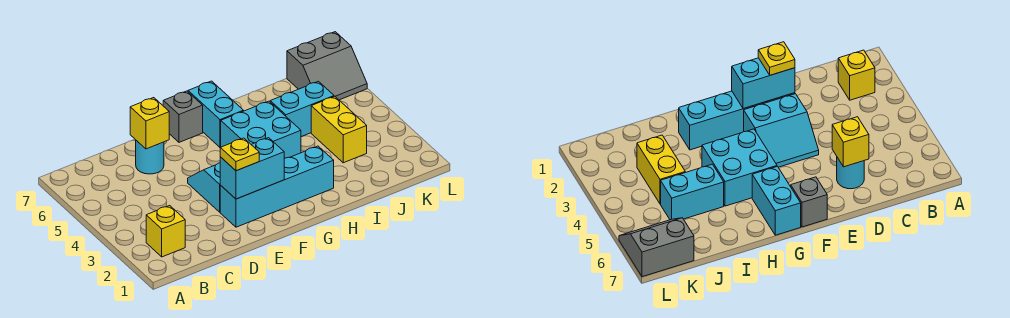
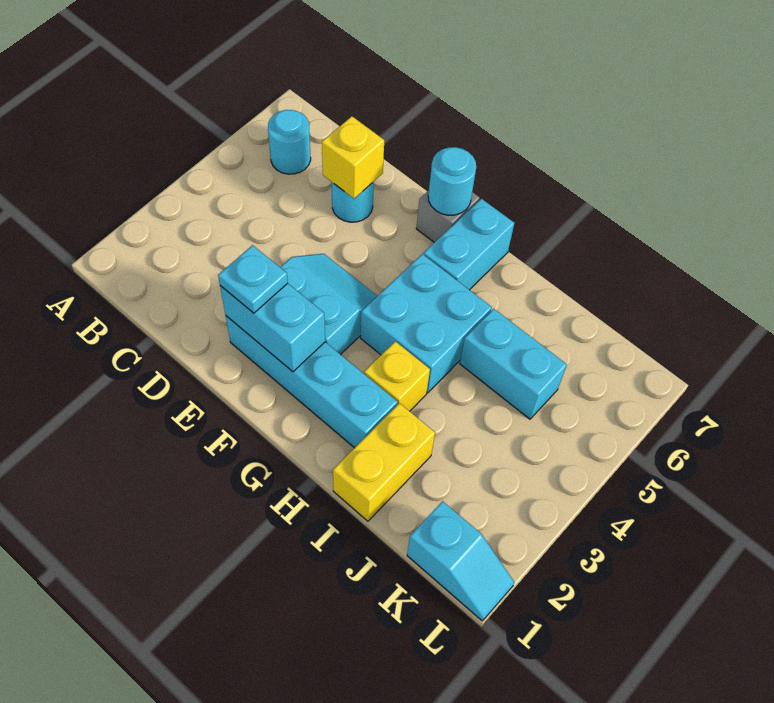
yellow brick B2 level 1 -> yellow brick H3 level 1
none -> cyan round brick B6 level 1
yellow plate E2 level 3 -> cyan plate E2 level 3
none -> cyan round brick F7 level 2
yellow brick J3:J4 level 1 -> yellow brick I1:I2 level 1
none -> cyan slope K1:L1 level 1 top K
grey slope K6:L7 level 1 top 7 -> none

